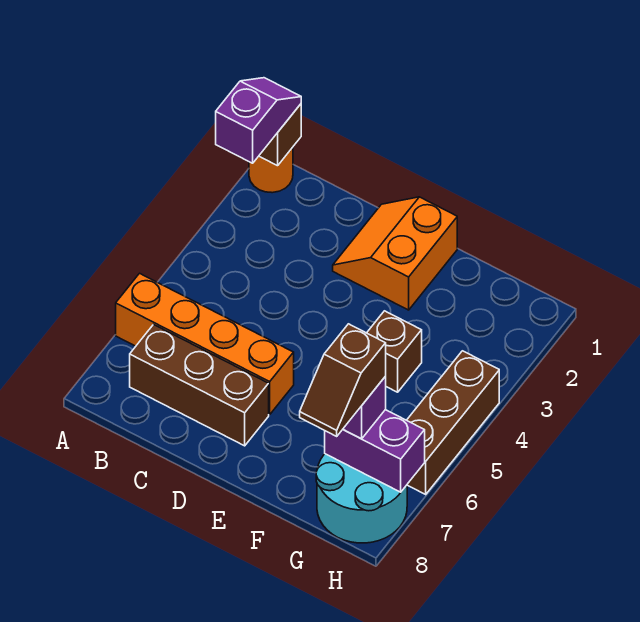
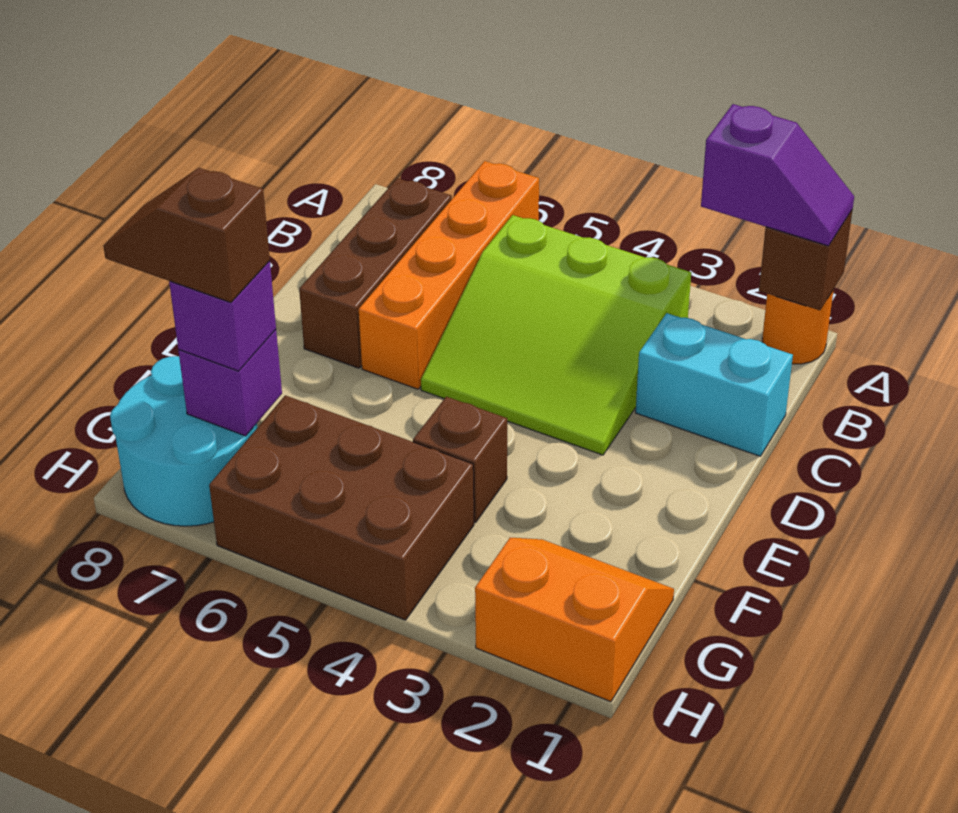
none -> lime slope B3:D5 level 1 top B
none -> cyan brick C1:C2 level 1
orange slope D1:E2 level 1 top E -> orange slope G1:H2 level 1 top H
purple brick G7:H7 level 2 -> purple brick G7 level 2
brown brick H4:H6 level 1 -> brown brick G4:H6 level 1

